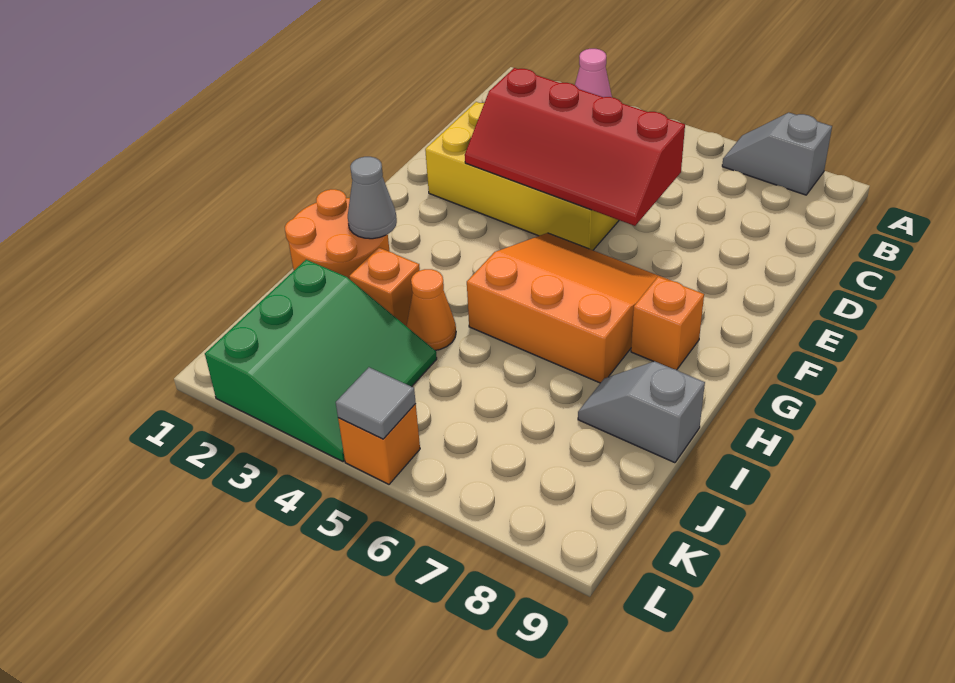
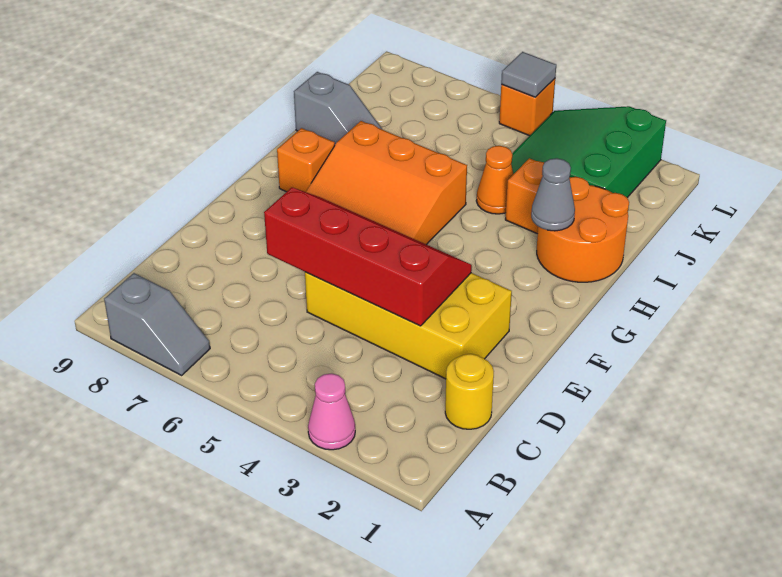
none -> yellow round brick C1 level 1

